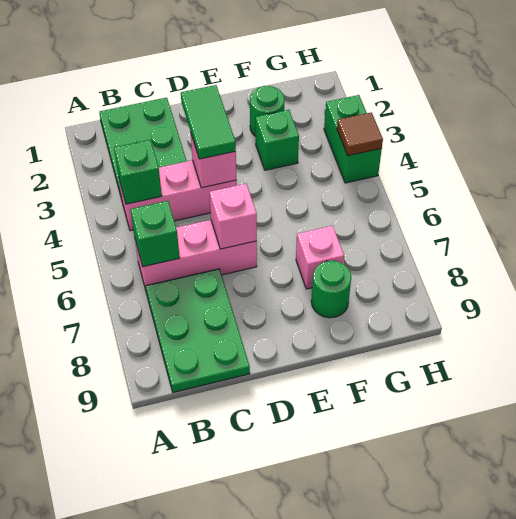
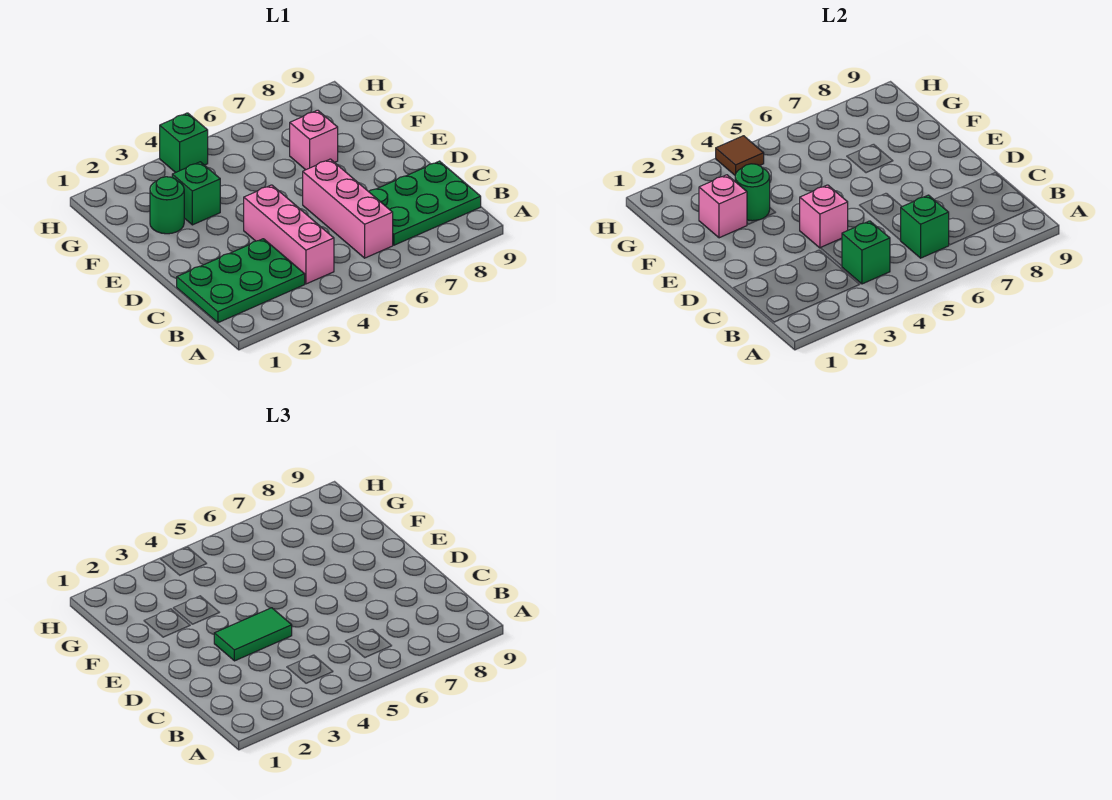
pink brick D6 level 2 -> pink brick F2 level 2
green round brick F8 level 1 -> green round brick F3 level 2
green brick H3:H4 level 1 -> green brick H4 level 1

